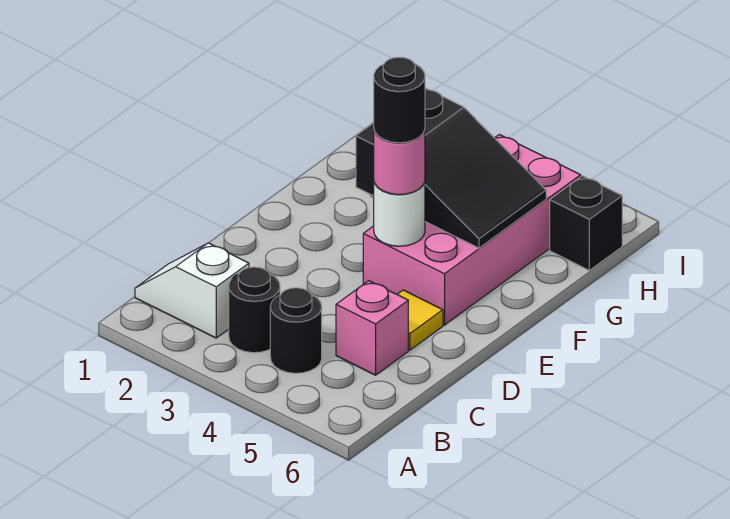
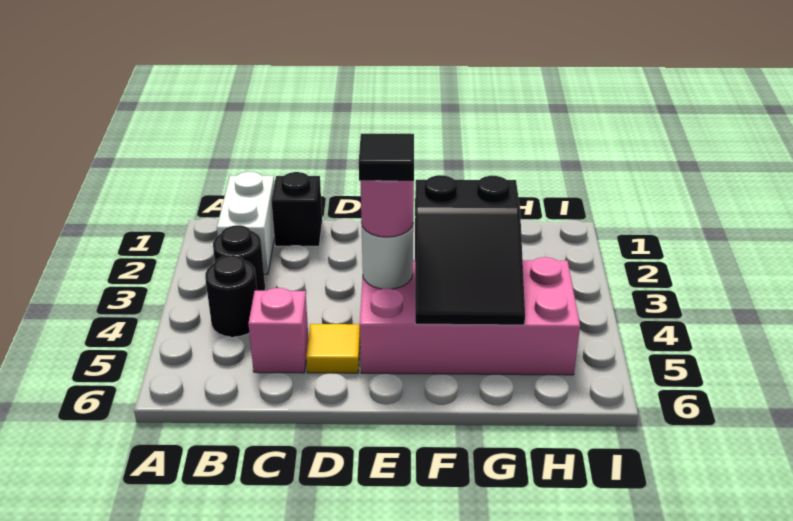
white slope B1:B2 level 1 top 2 -> white brick B1:B2 level 1
black round brick E4 level 4 -> black tile E4 level 4
black brick H6 level 1 -> black brick C1 level 1

